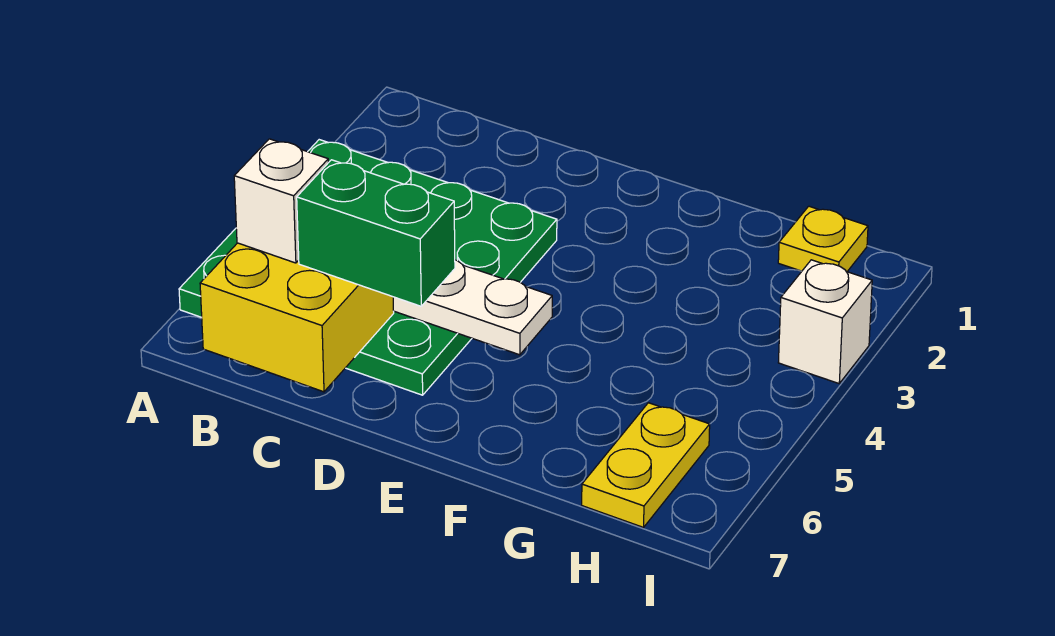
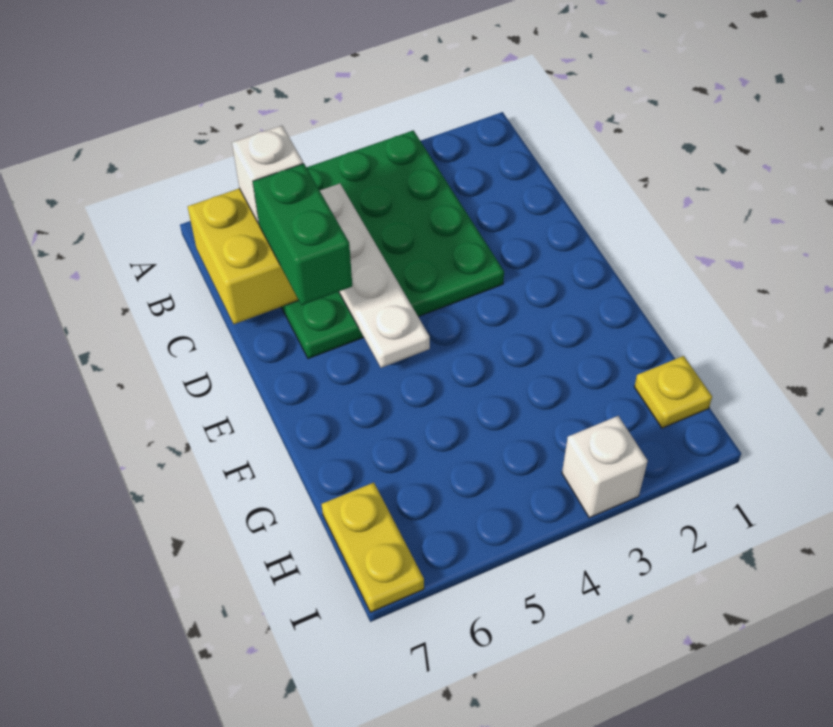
yellow plate H6:H7 level 1 -> yellow plate H7:I7 level 1

